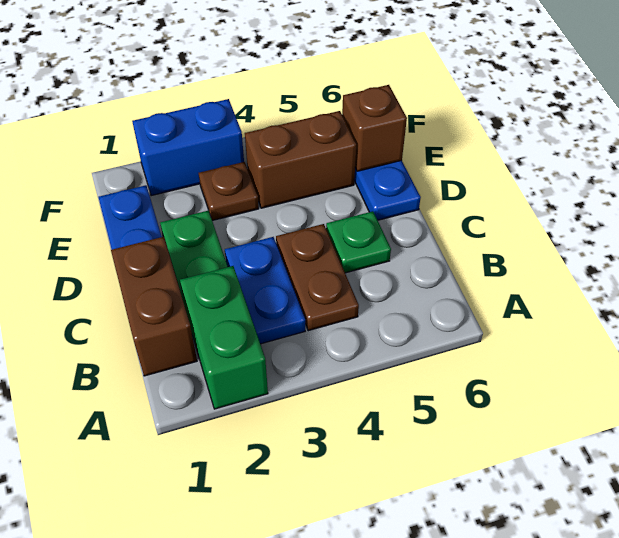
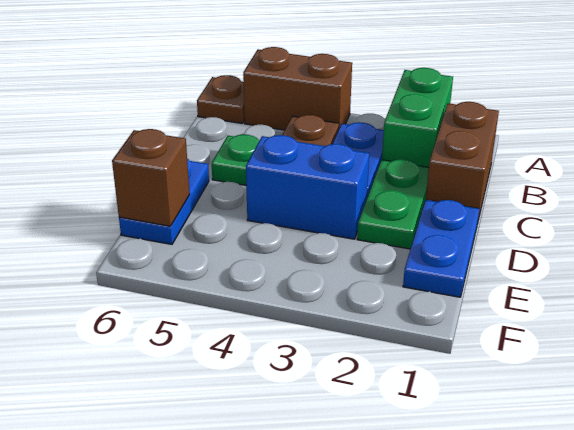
brown plate E3 level 1 -> brown plate A6 level 1
brown brick E4:E5 level 1 -> brown brick A4:A5 level 1
blue brick F2:F3 level 1 -> blue brick D3:D4 level 1

